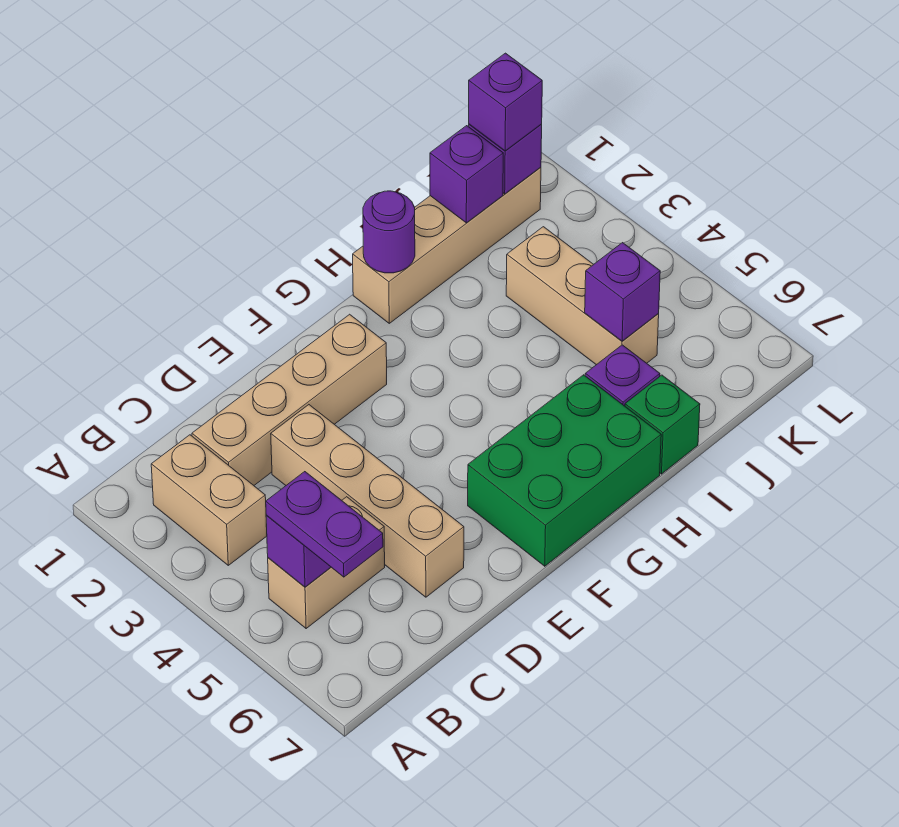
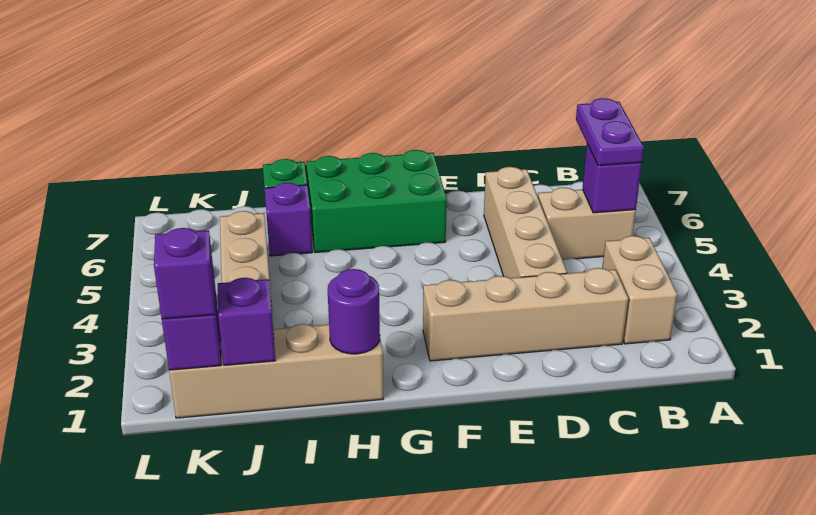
purple brick J5 level 2 -> none

